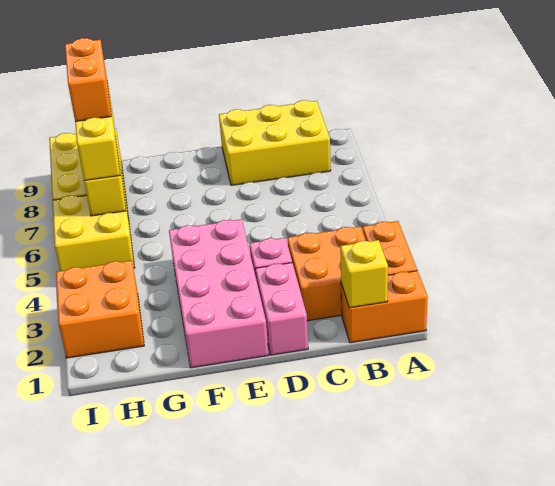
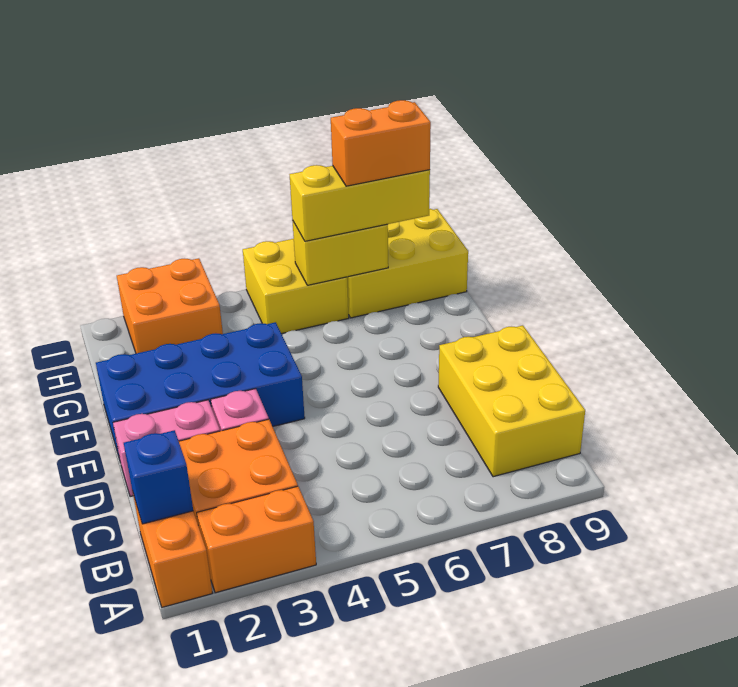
yellow brick B1 level 2 -> blue brick B1 level 2
pink brick E1:F4 level 1 -> blue brick E1:F4 level 1

